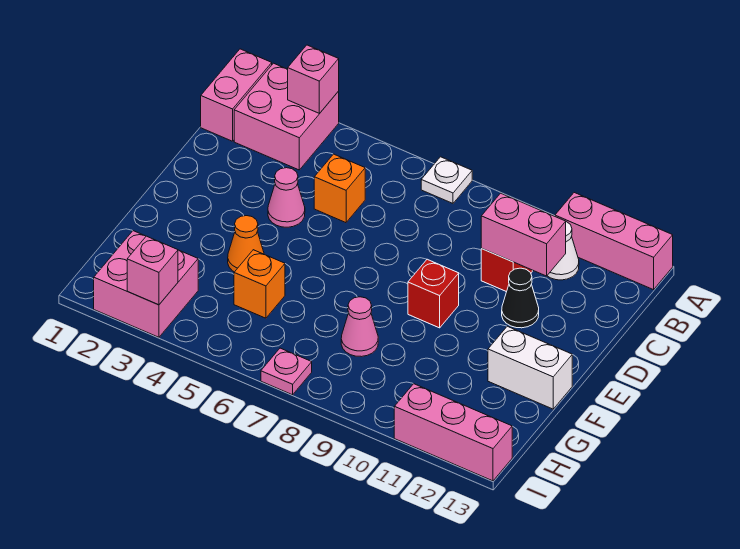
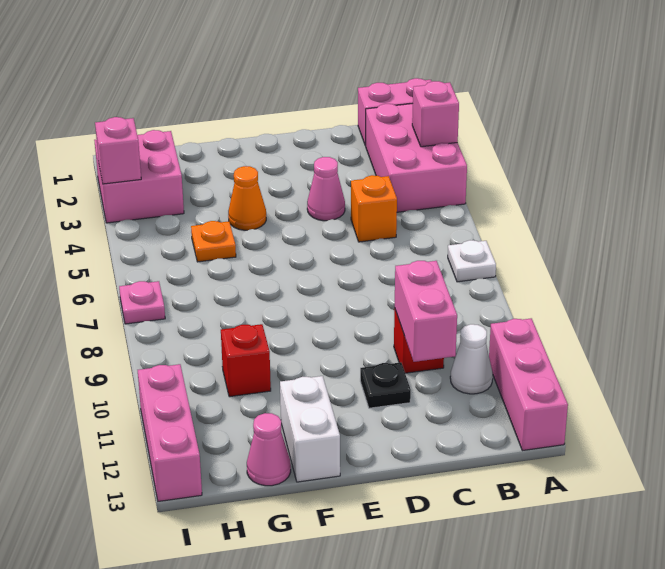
pink brick A2:B3 level 1 -> pink brick A2:B4 level 1
black cone D11 level 1 -> black plate D11 level 1
red brick E9 level 1 -> red brick G10 level 1
orange brick G5 level 1 -> orange plate G5 level 1
pink cone G8 level 1 -> pink cone G13 level 1

